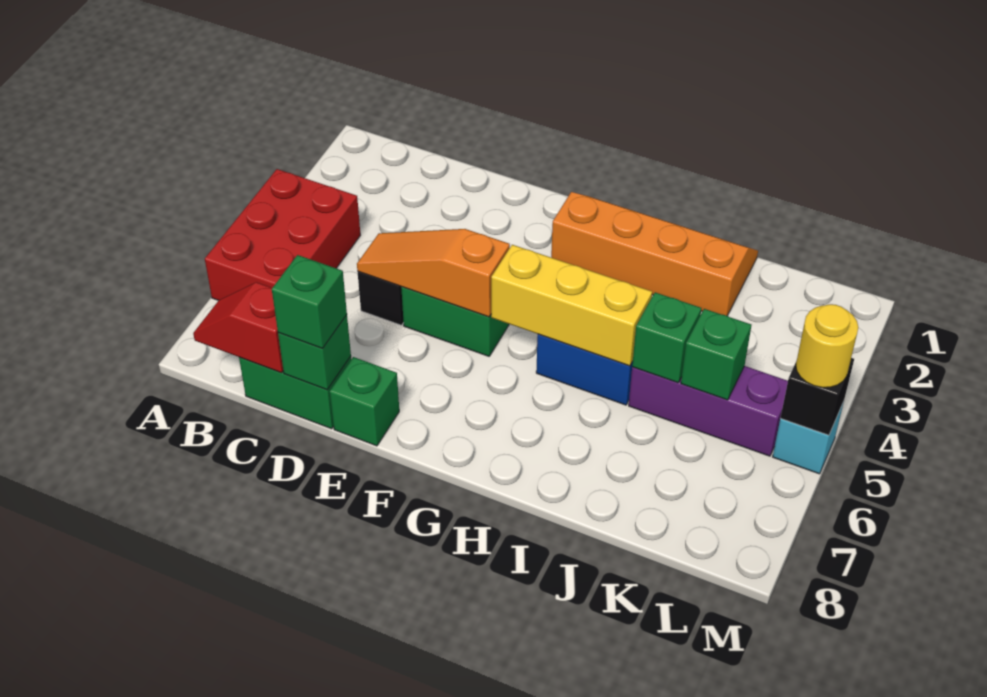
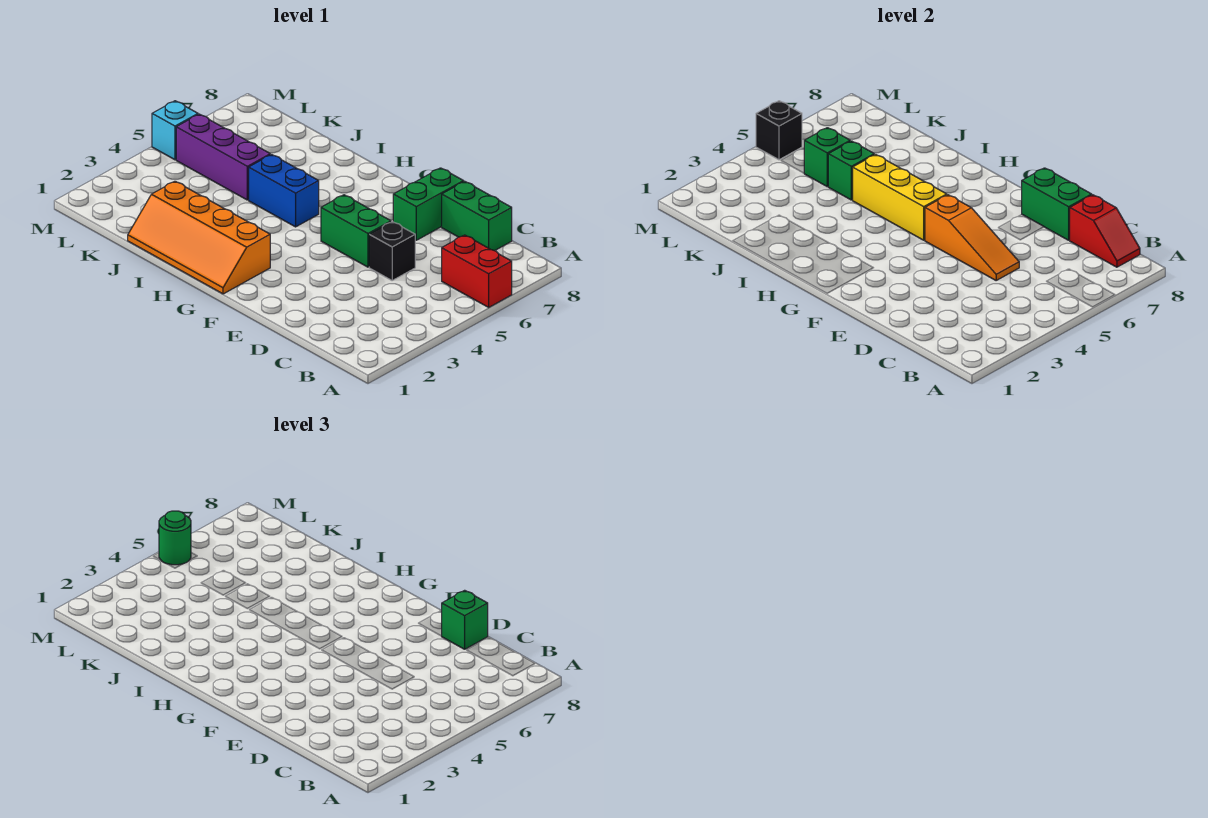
red brick A4:B6 level 1 -> red brick A6:B6 level 1
green brick D8 level 2 -> green brick D8:E8 level 2
green brick E8 level 1 -> green brick E7:E8 level 1
yellow round brick M5 level 3 -> green round brick M5 level 3

